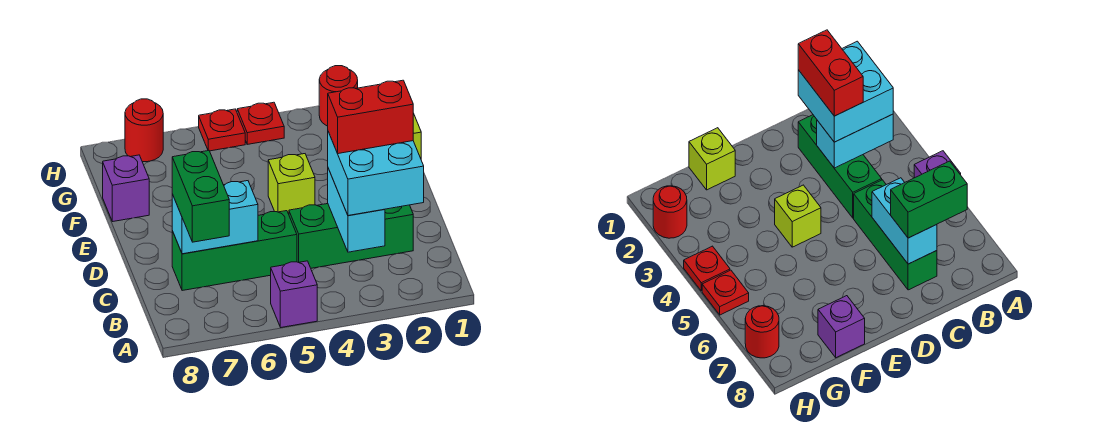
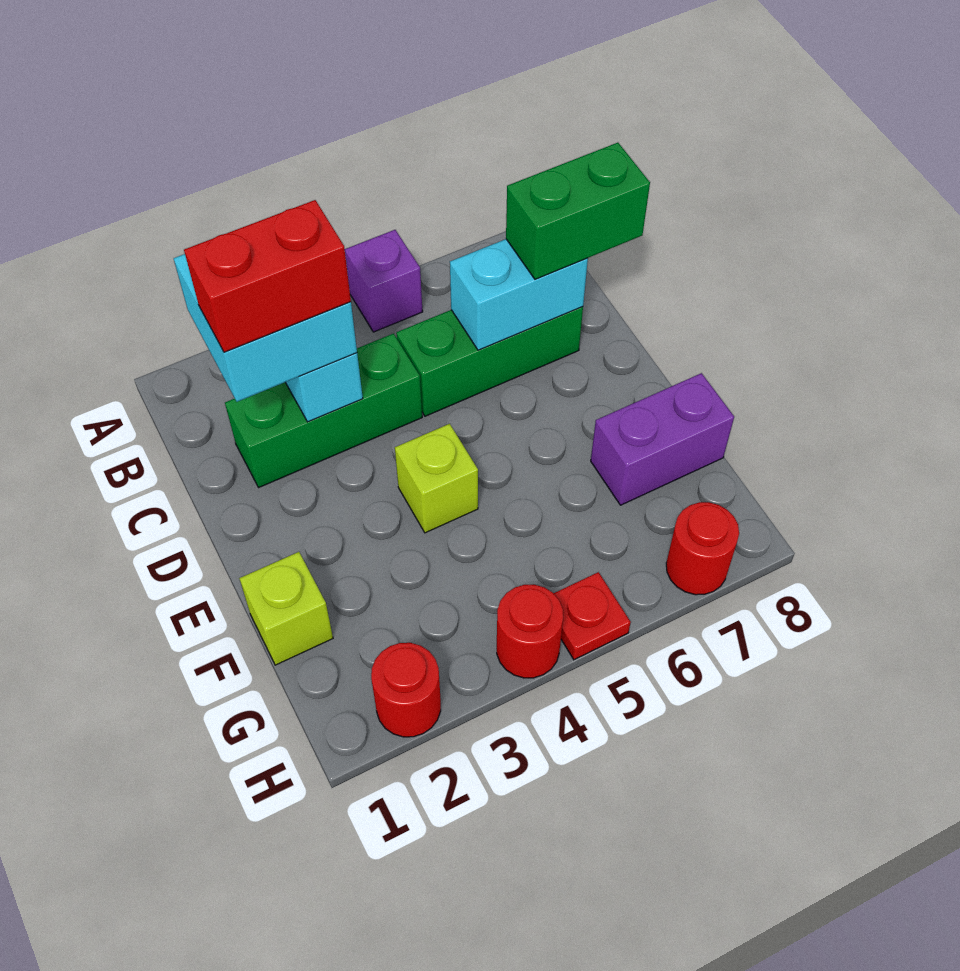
green brick B7:C7 level 3 -> green brick C7:C8 level 3
purple brick F8 level 1 -> purple brick F7:F8 level 1
red plate H4 level 1 -> red round brick H4 level 1

